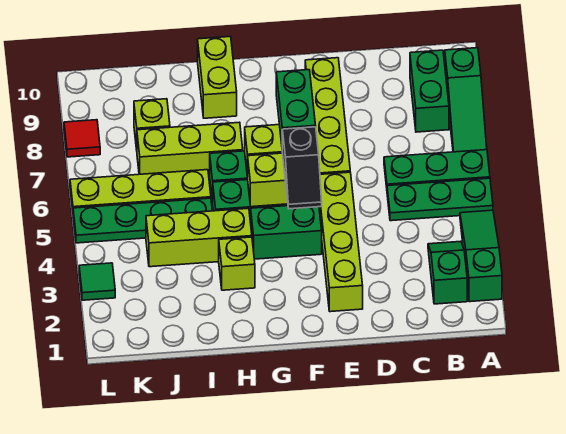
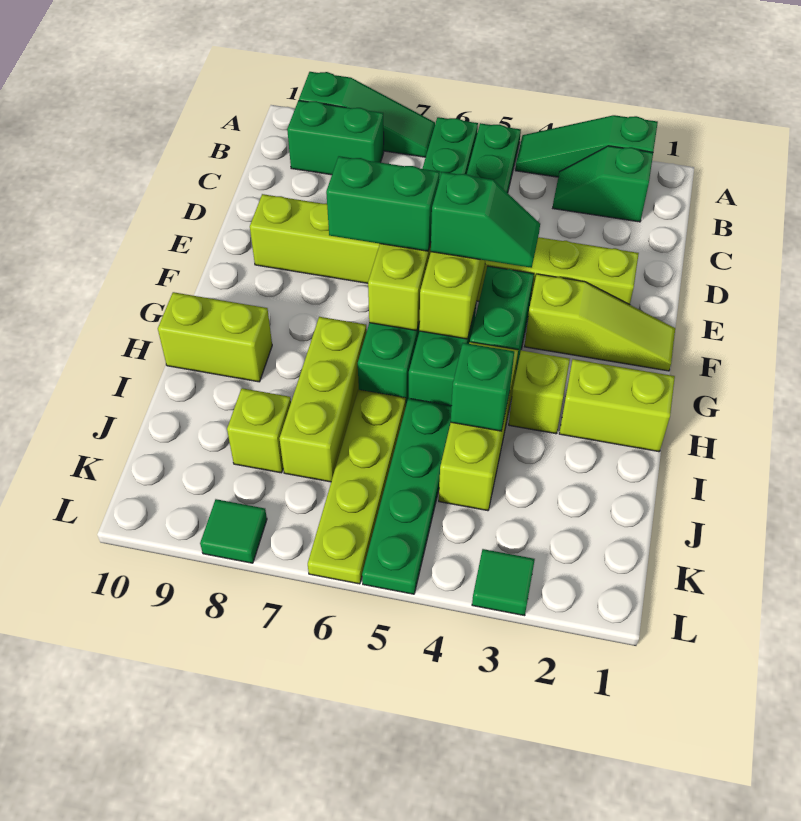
none -> lime slope F1:F3 level 1 top 3
black slope F4:F5 level 3 top 5 -> green slope F4:F5 level 3 top 5
none -> lime brick H1:H2 level 1
none -> green brick I4 level 2
red tile L8 level 1 -> green tile L8 level 1

